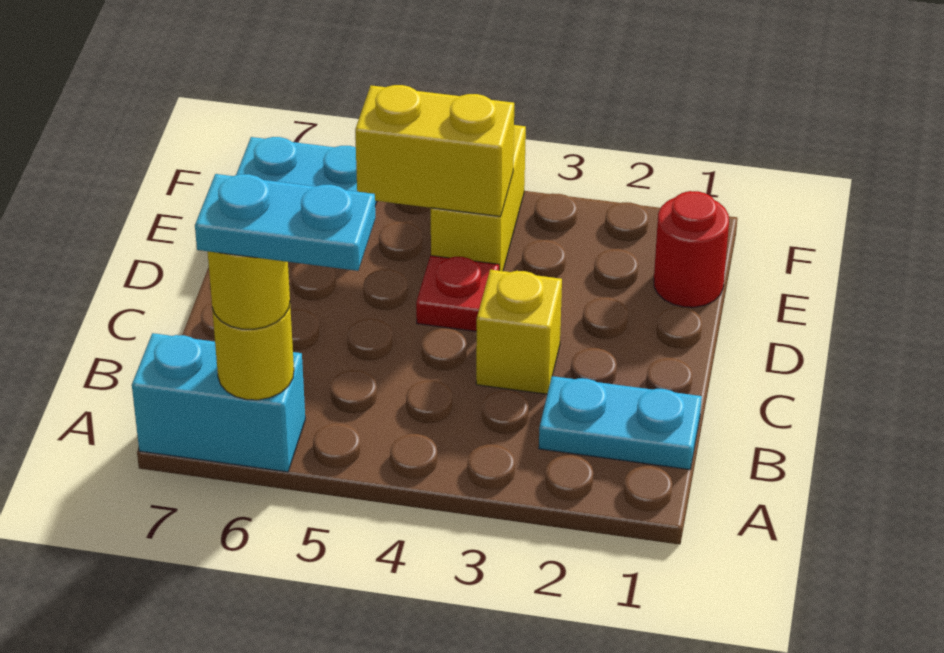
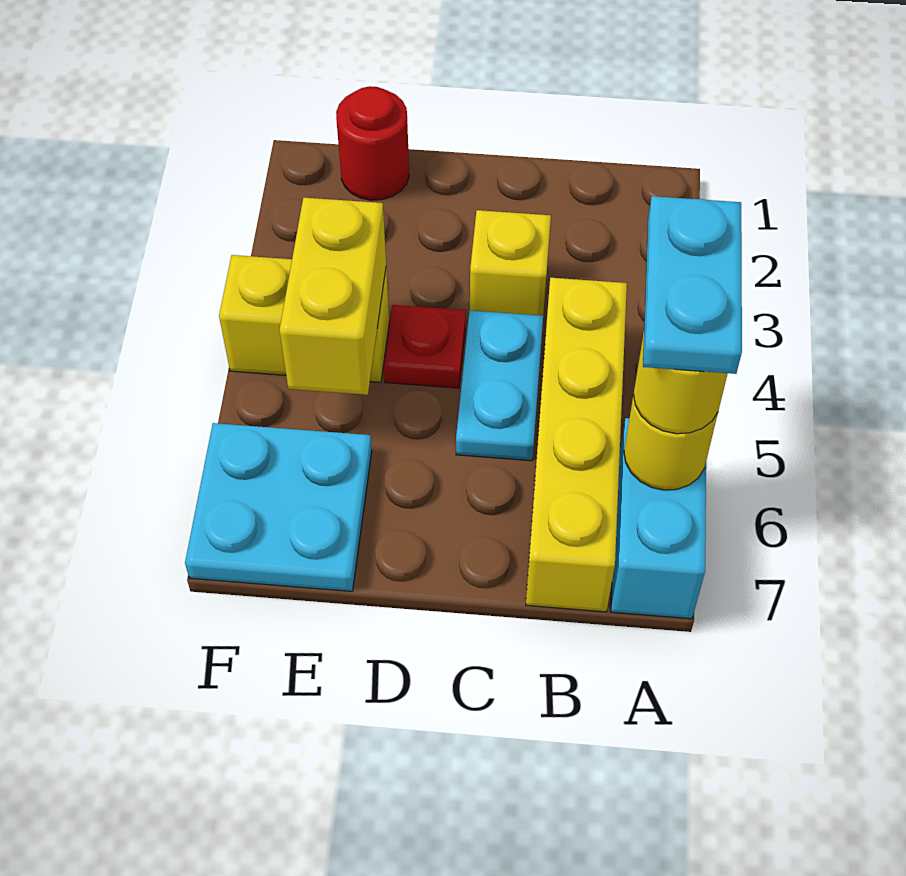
cyan plate B1:B2 level 1 -> cyan plate C4:C5 level 1
none -> yellow brick B4:B7 level 1

